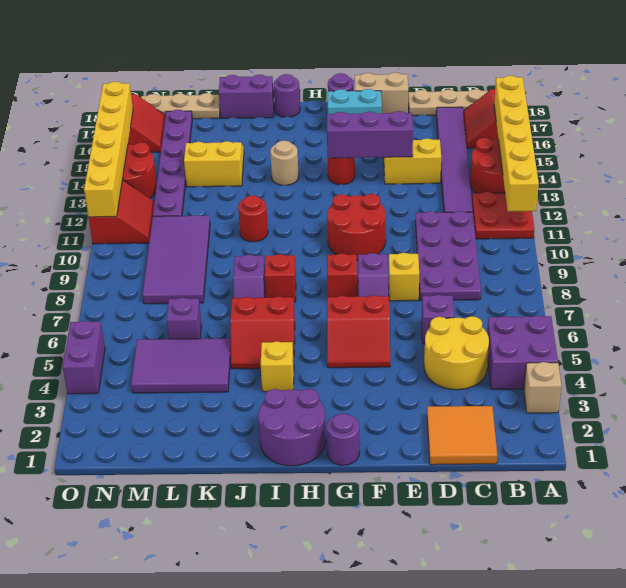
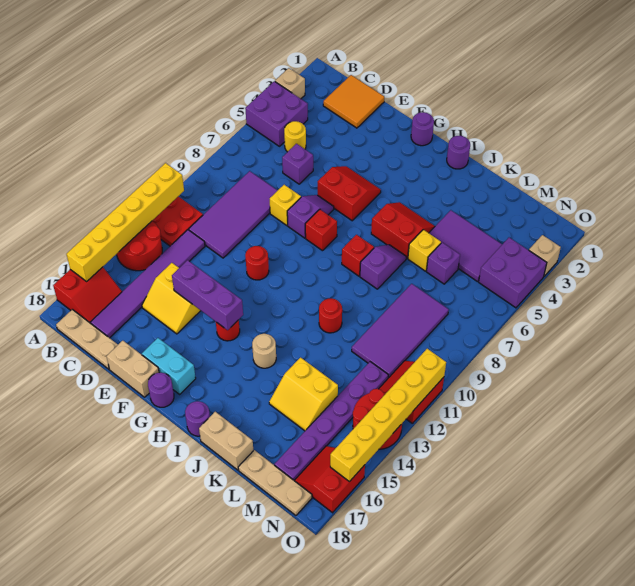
yellow round brick C4:D5 level 1 -> yellow round brick C5 level 1
purple plate C8:D11 level 1 -> purple tile C8:D11 level 1
red round brick F10:G11 level 1 -> red round brick F11 level 1
purple round brick H1:I2 level 1 -> purple round brick I1 level 1
yellow brick I4 level 1 -> yellow brick K6 level 1
purple brick J18:K18 level 1 -> tan brick J18:K18 level 1
none -> tan brick O3 level 1
purple brick O4:O5 level 1 -> purple brick N4:O5 level 1

